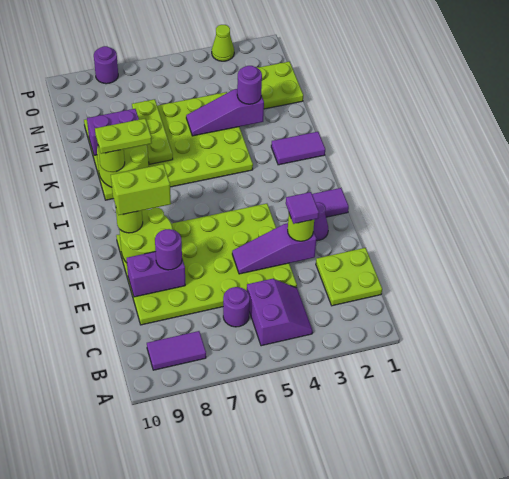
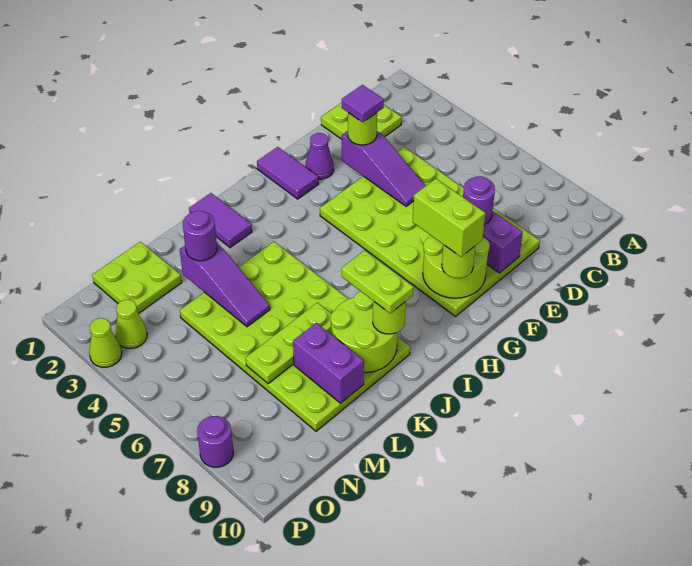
purple slope B4:C5 level 1 top 5 -> none
purple tile B8:B9 level 1 -> none
purple round brick C6 level 1 -> none
none -> lime cone O3 level 1

